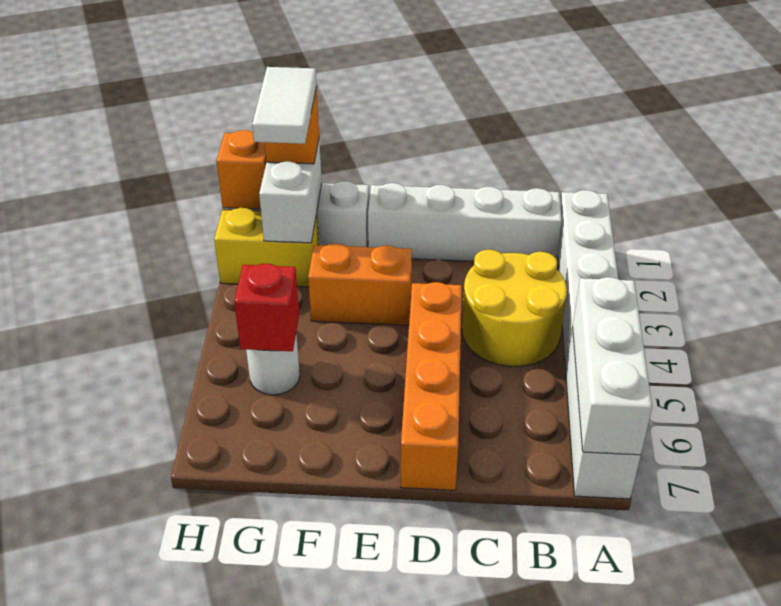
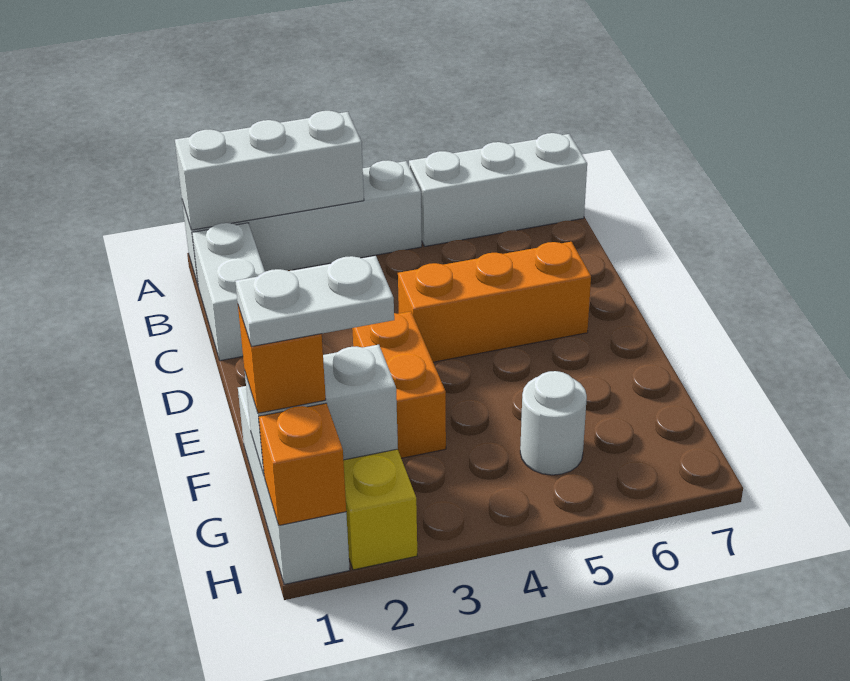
white brick A5:A7 level 2 -> white brick A1:A3 level 2
white brick B1:E1 level 1 -> white brick B1:C1 level 1
yellow round brick B3:C4 level 1 -> none
orange brick D4:D7 level 1 -> orange brick D4:D6 level 1
white tile G1:G2 level 4 -> white plate G1:G2 level 4
red brick G5 level 2 -> none

